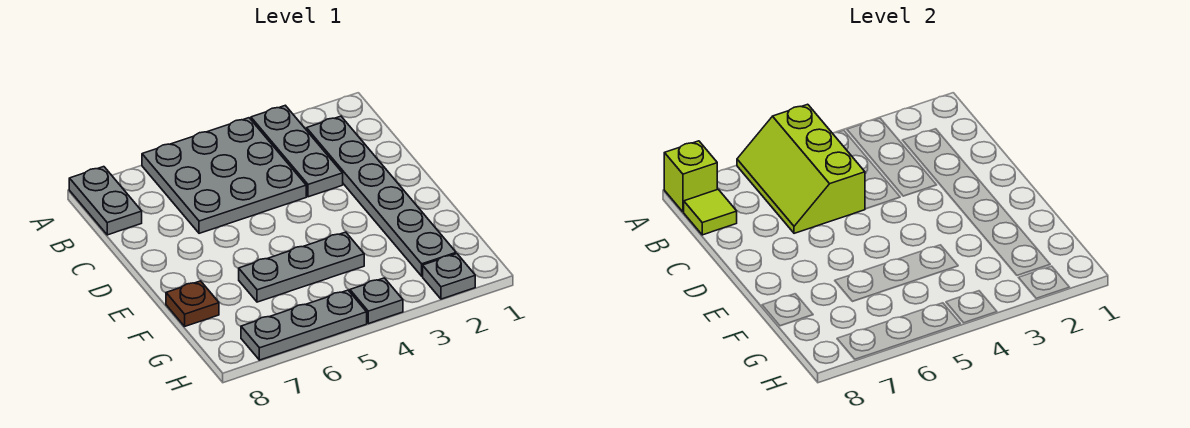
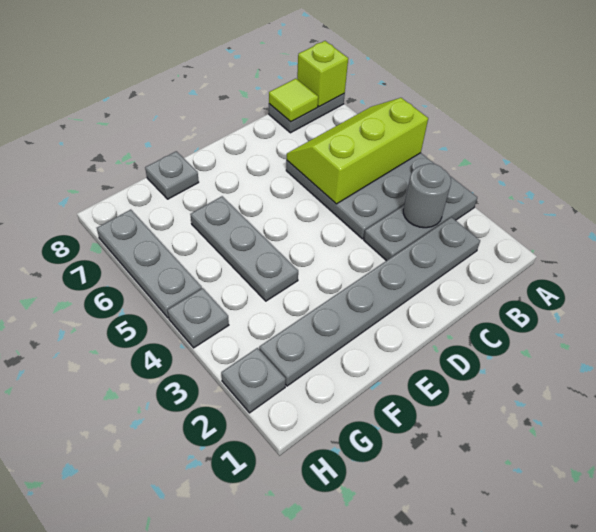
none -> grey round brick B3 level 2
brown plate F8 level 1 -> grey plate F8 level 1

